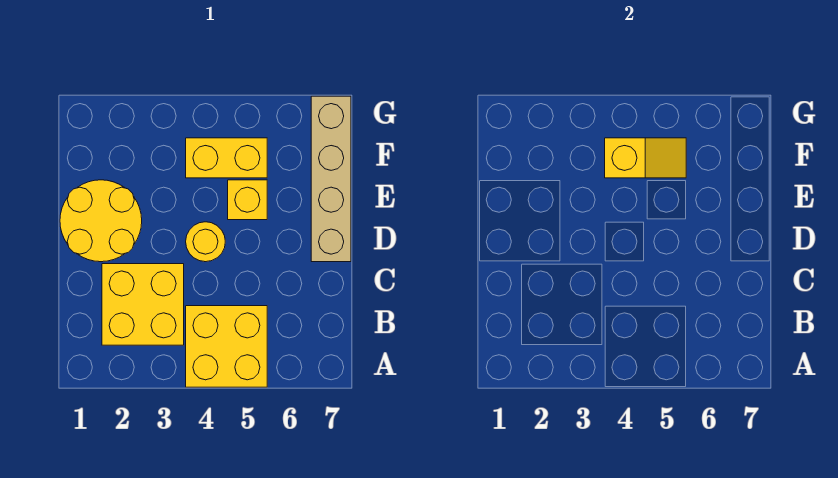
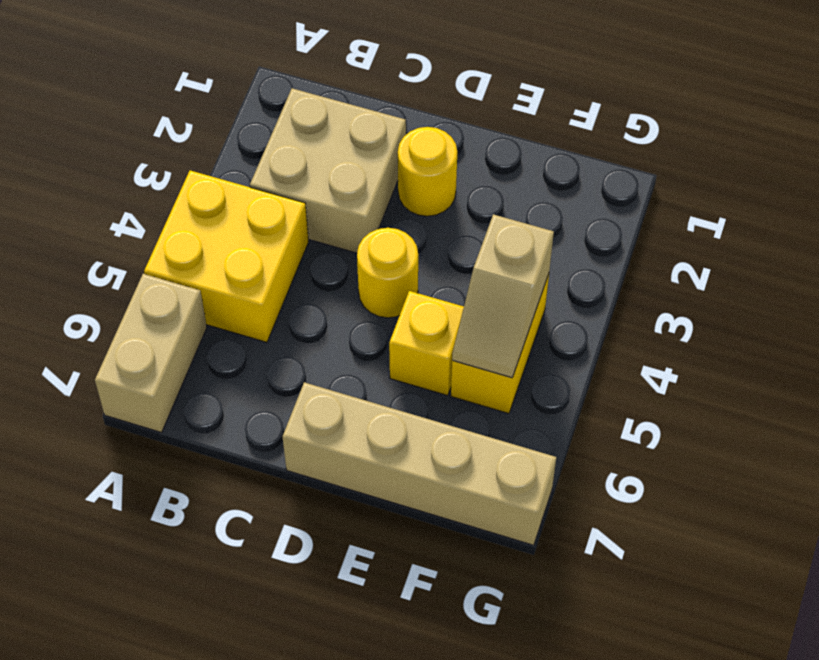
none -> tan brick A6:A7 level 1
yellow brick B2:C3 level 1 -> tan brick B2:C3 level 1
yellow round brick D1:E2 level 1 -> yellow round brick D2 level 1
yellow slope F4:F5 level 2 top 4 -> tan slope F4:F5 level 2 top 4

